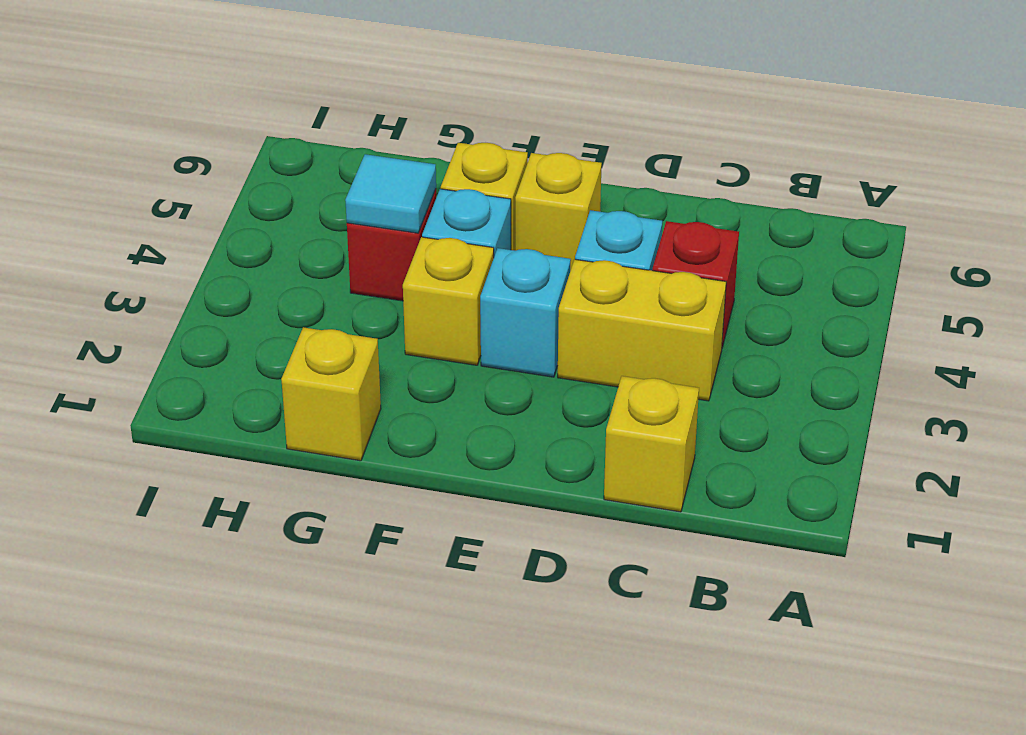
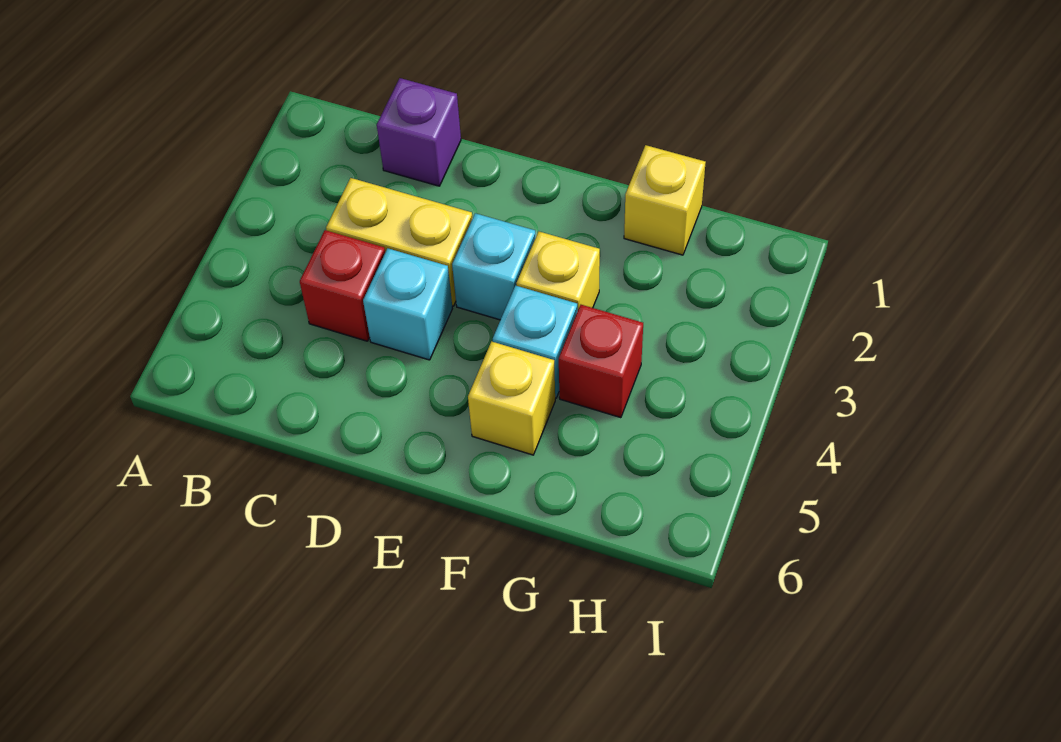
yellow brick C1 level 1 -> purple brick C1 level 1
yellow brick E5 level 1 -> none
cyan tile G4 level 2 -> none

